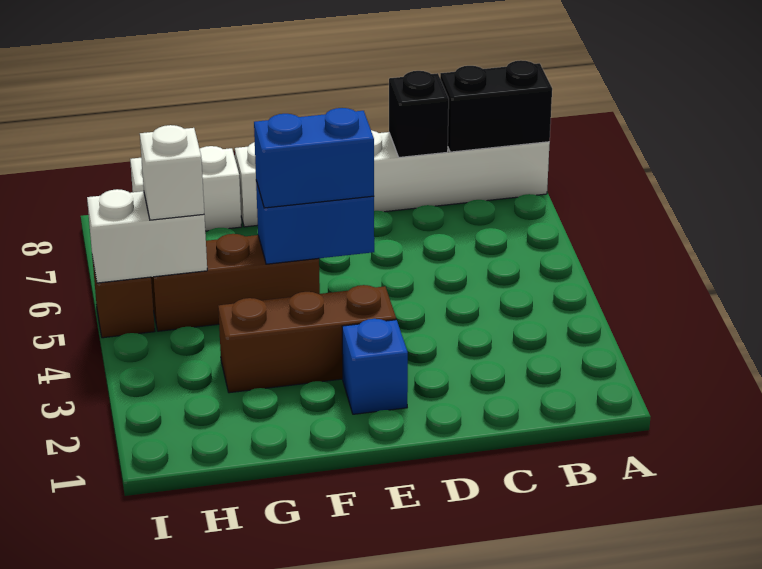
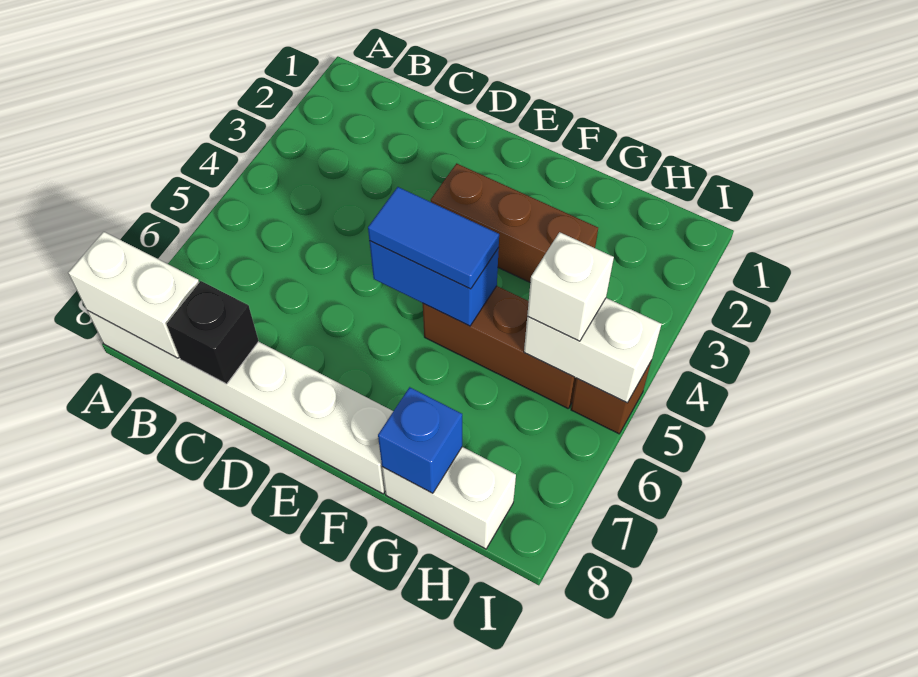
black brick A8:B8 level 2 -> white brick A8:B8 level 2
blue brick E2 level 1 -> blue brick G8 level 2
blue brick E5:F5 level 3 -> blue tile E5:F5 level 3

